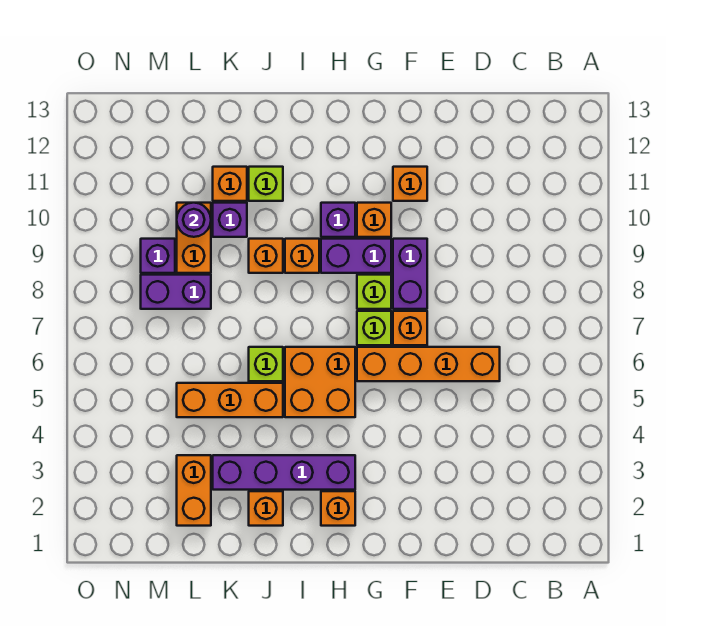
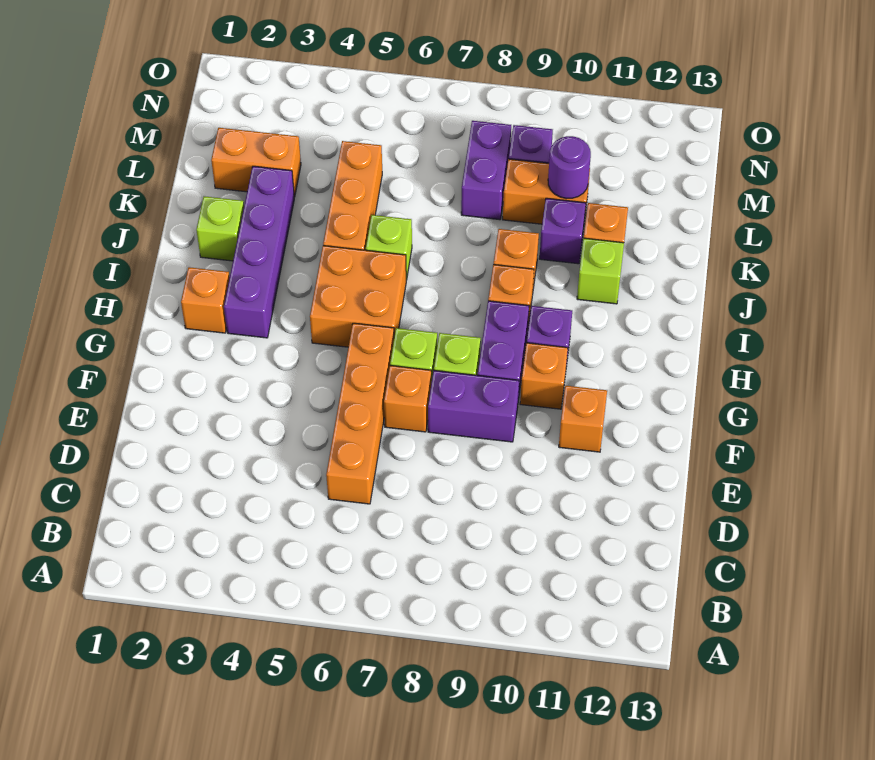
orange brick J2 level 1 -> lime brick J2 level 1

